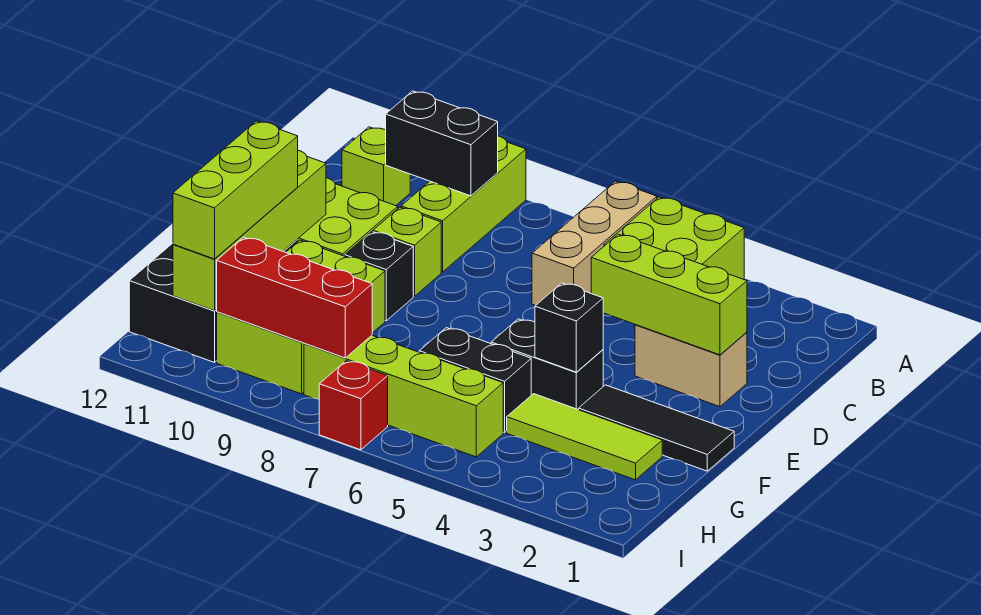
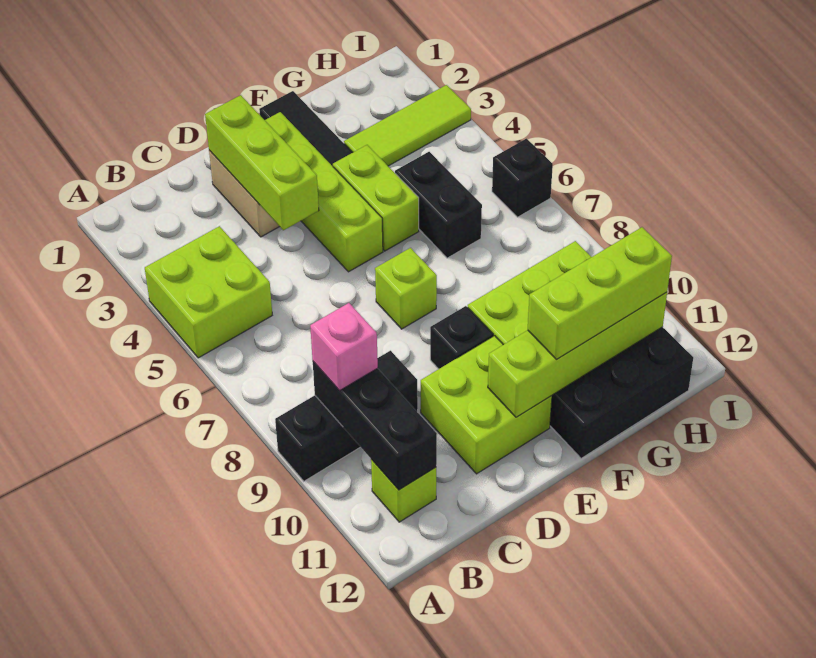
tan brick A6:C6 level 1 -> none
lime brick A9:C9 level 1 -> black brick A9:C9 level 1
black brick B9:B10 level 2 -> black brick B9:B11 level 2
none -> pink brick B9 level 3
lime brick D9 level 1 -> lime brick E7 level 1
black brick F4:F5 level 1 -> lime brick F4:F5 level 1
black brick F4 level 2 -> black brick I6 level 1
lime tile G2:G4 level 1 -> lime tile G3:I3 level 1
lime brick H5:H8 level 1 -> lime brick E2:E5 level 1
red brick H8:H10 level 2 -> none
red brick I7 level 1 -> none

